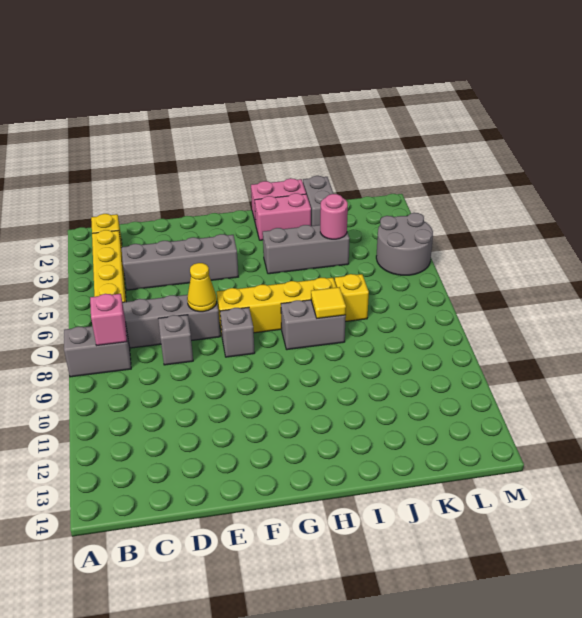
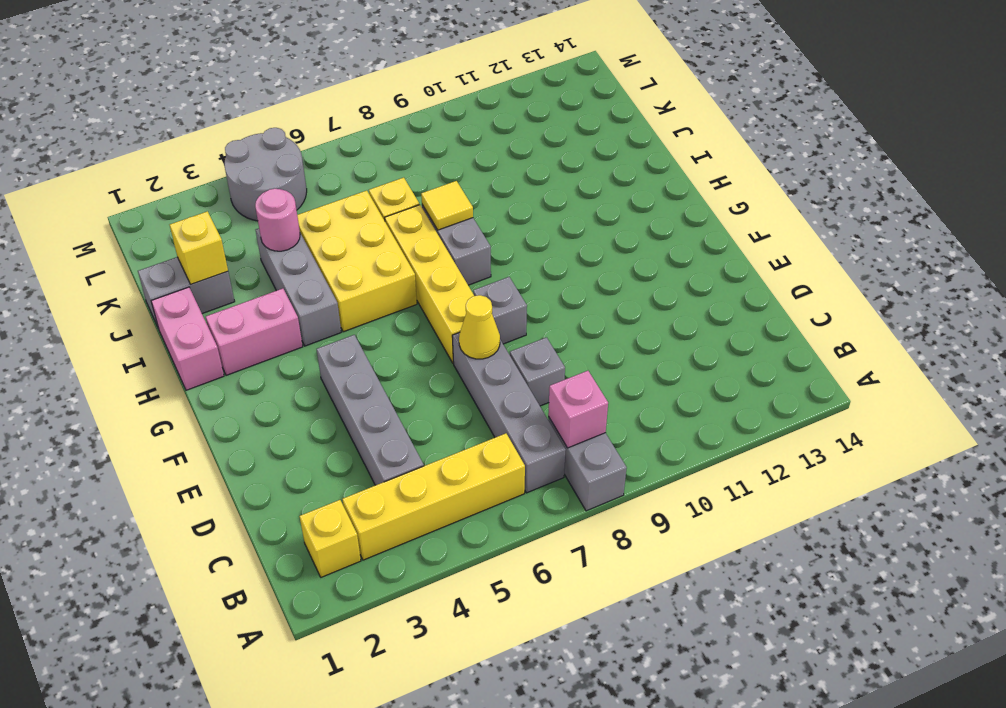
pink brick H2:I2 level 1 -> pink brick H2:H3 level 1
none -> yellow brick H5:J6 level 1
none -> yellow brick J2 level 2

